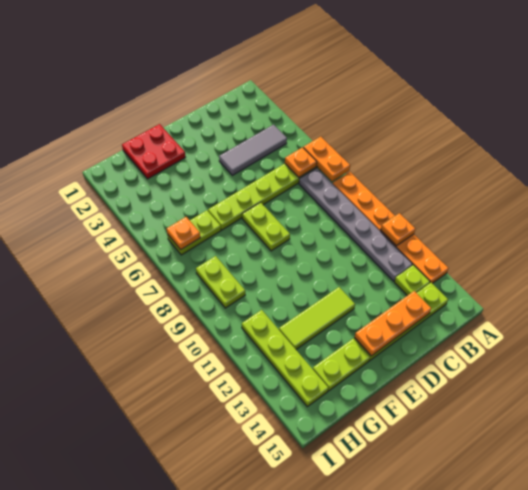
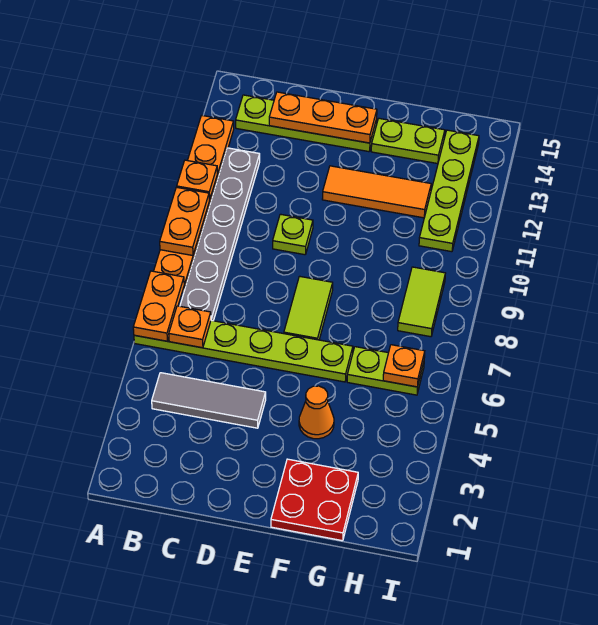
none -> orange plate A9:A10 level 2
lime plate B13 level 1 -> lime plate D10 level 1
lime plate E7:E8 level 1 -> lime tile E7:E8 level 1
lime tile E12:G12 level 1 -> orange tile E12:G12 level 1
none -> orange cone F4 level 1
lime plate H8:H9 level 1 -> lime tile H8:H9 level 1

